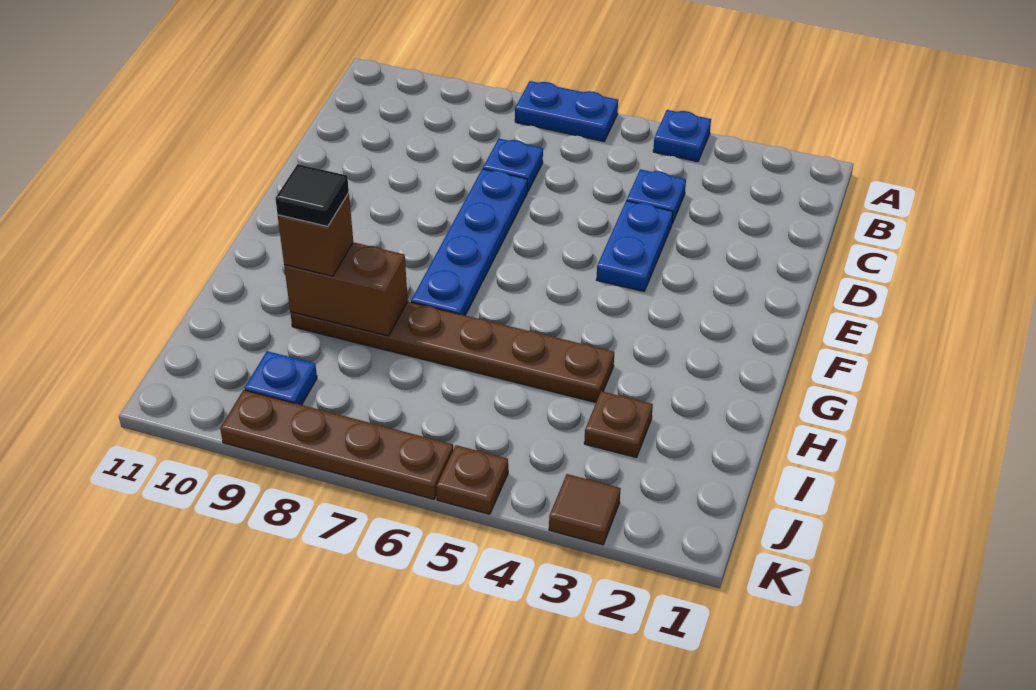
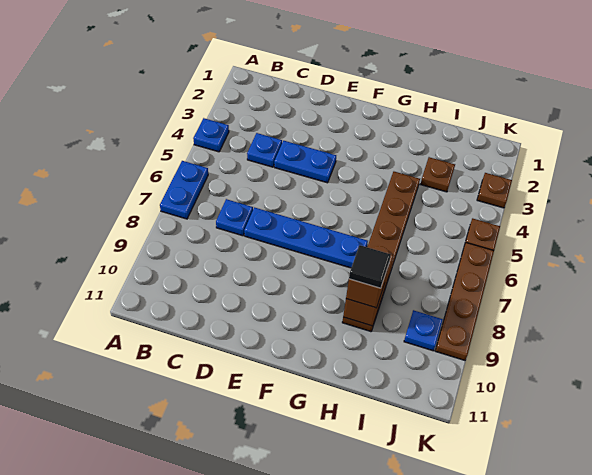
brown tile K3 level 1 -> brown plate K3 level 1

